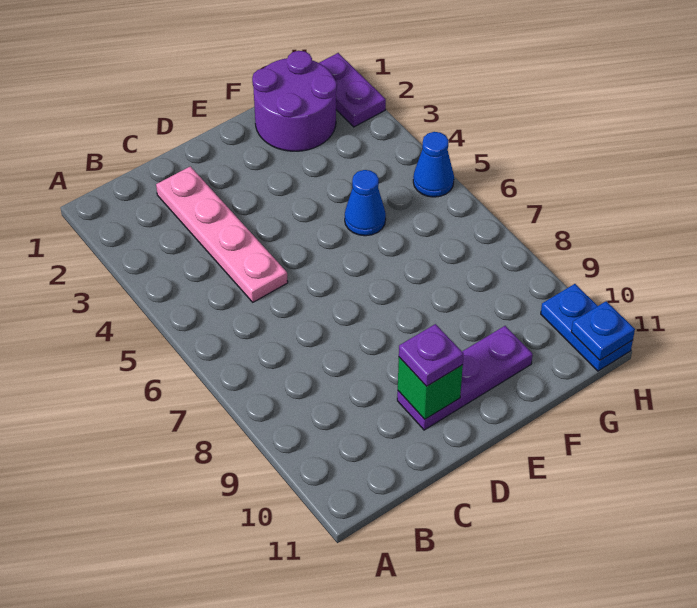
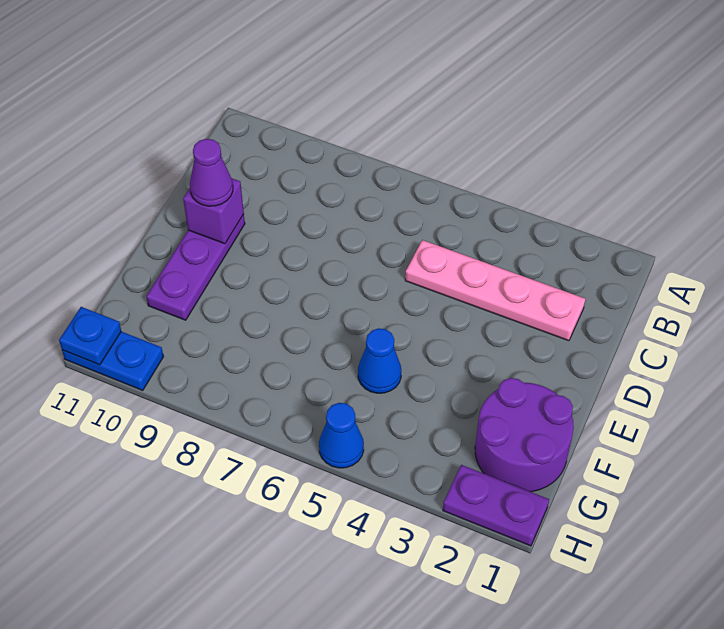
green brick D10 level 2 -> purple brick D10 level 2
purple plate D10 level 3 -> purple cone D10 level 3

